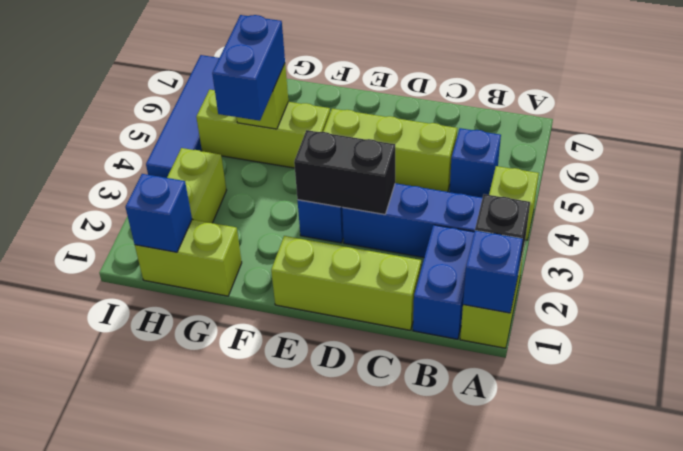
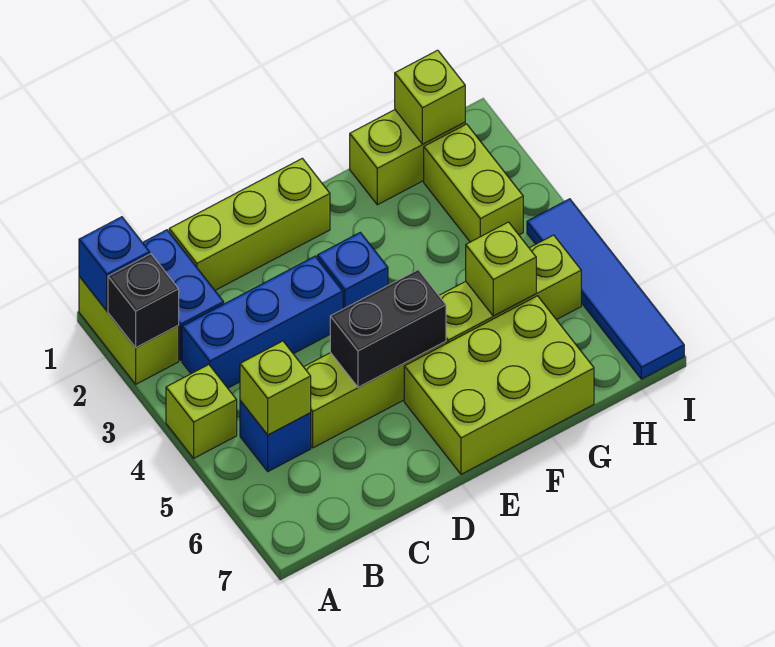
none -> lime brick B5 level 2
black brick D3:E3 level 2 -> black brick D5:E5 level 2
none -> lime brick E6:G7 level 1
blue brick G4:G5 level 3 -> none
blue brick H1 level 2 -> lime brick H1 level 2

